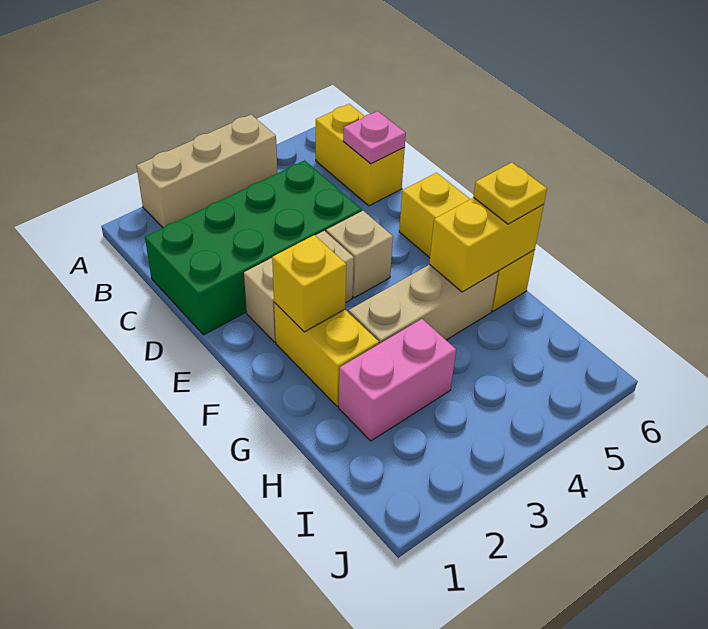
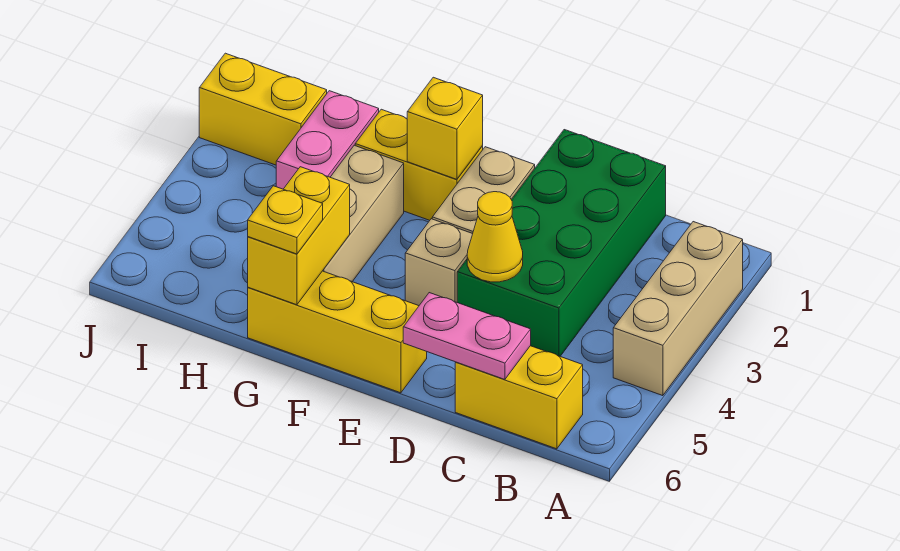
pink plate C6 level 2 -> pink plate C6:D6 level 2
none -> yellow cone D4 level 2
none -> yellow brick I2:J2 level 1

